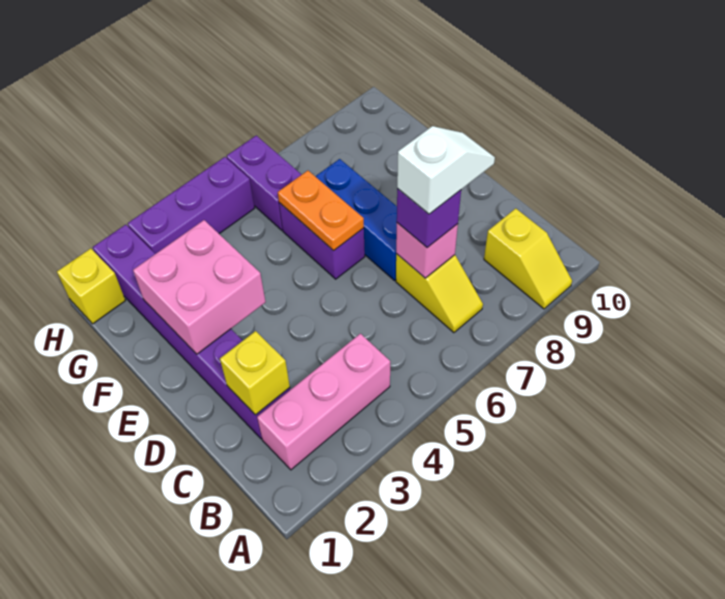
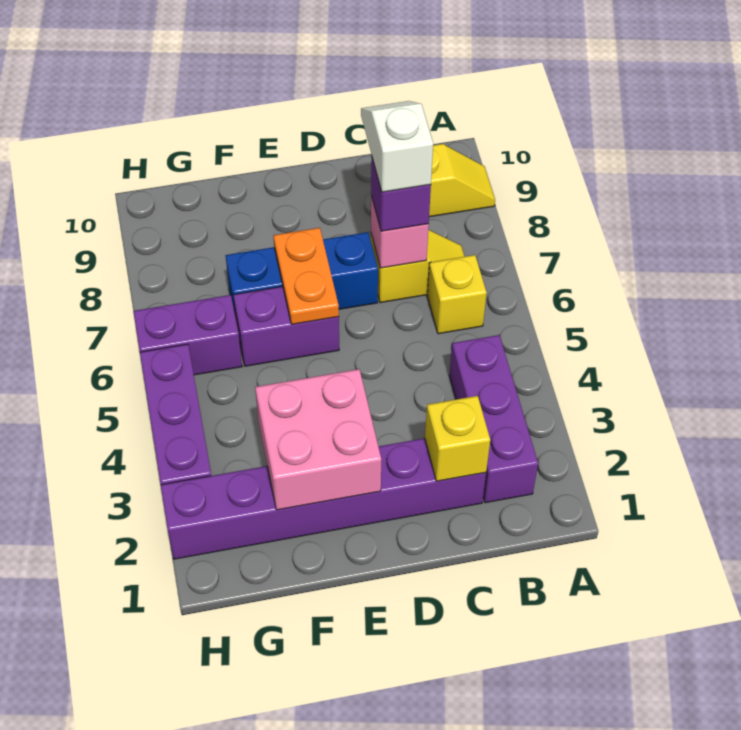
pink brick B2:B4 level 1 -> purple brick B2:B4 level 1
orange plate E6:F6 level 2 -> orange plate E6:E7 level 2
yellow brick H1 level 1 -> yellow brick B6 level 1

